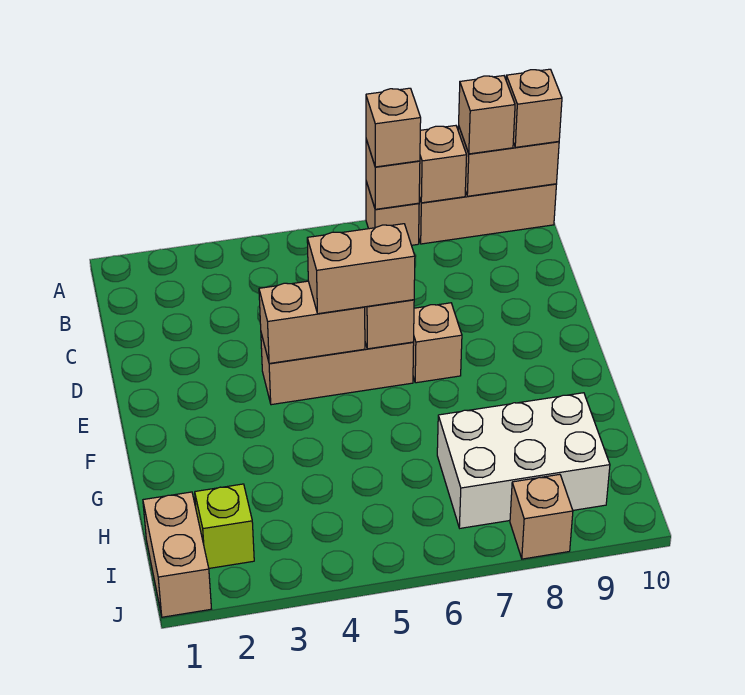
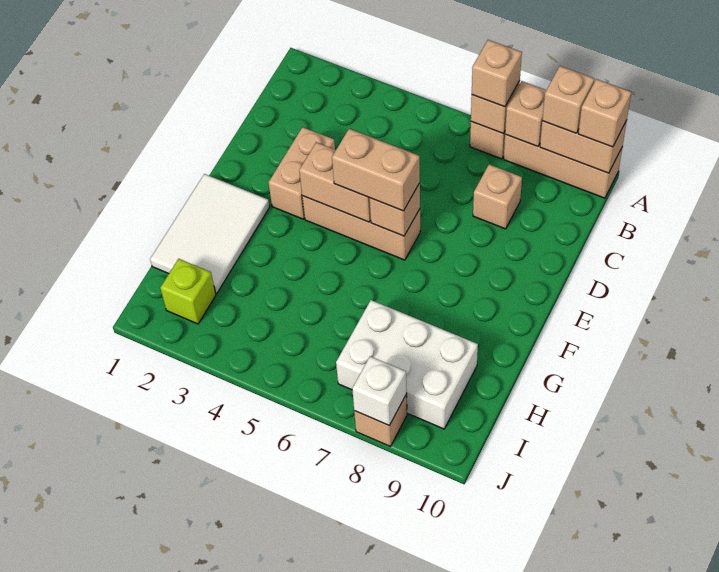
tan brick E7 level 1 -> tan brick C8 level 1
none -> white tile F1:H2 level 1
tan brick I1:J1 level 1 -> tan brick D3:E3 level 1
none -> white brick J8 level 2

